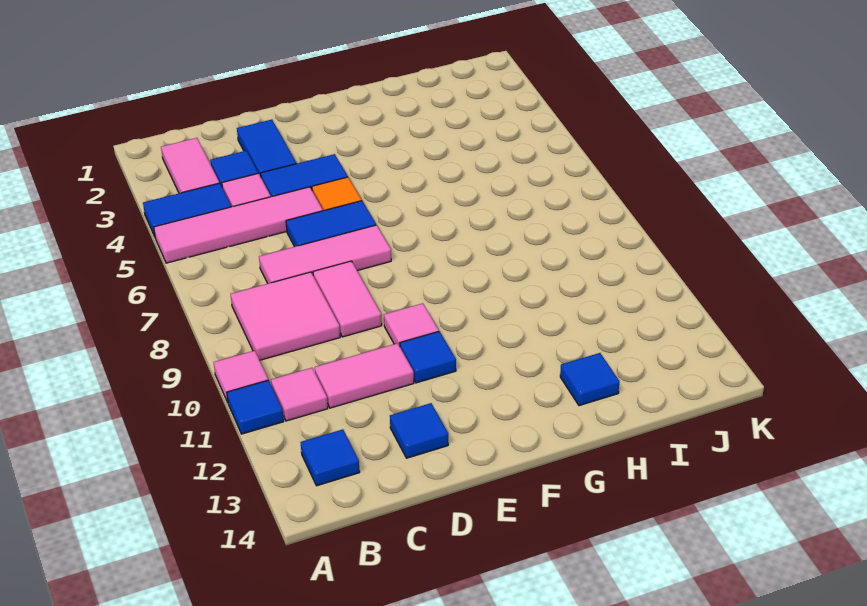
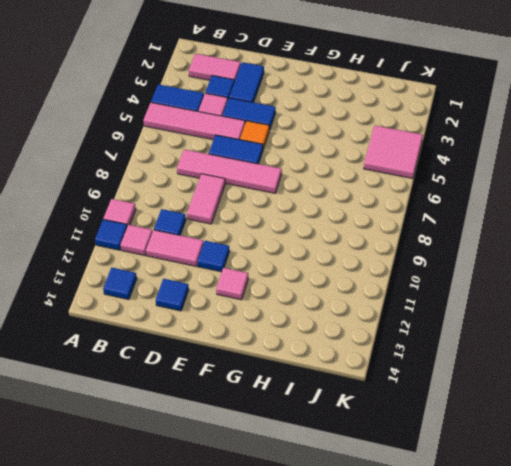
pink tile B2:B3 level 1 -> pink tile B2:C2 level 1
pink tile B8:C9 level 1 -> pink tile J4:K5 level 1
pink tile C7:E7 level 1 -> pink tile C7:F7 level 1
pink tile E10 level 1 -> pink tile F12 level 1
blue tile H13 level 1 -> blue tile C10 level 1

